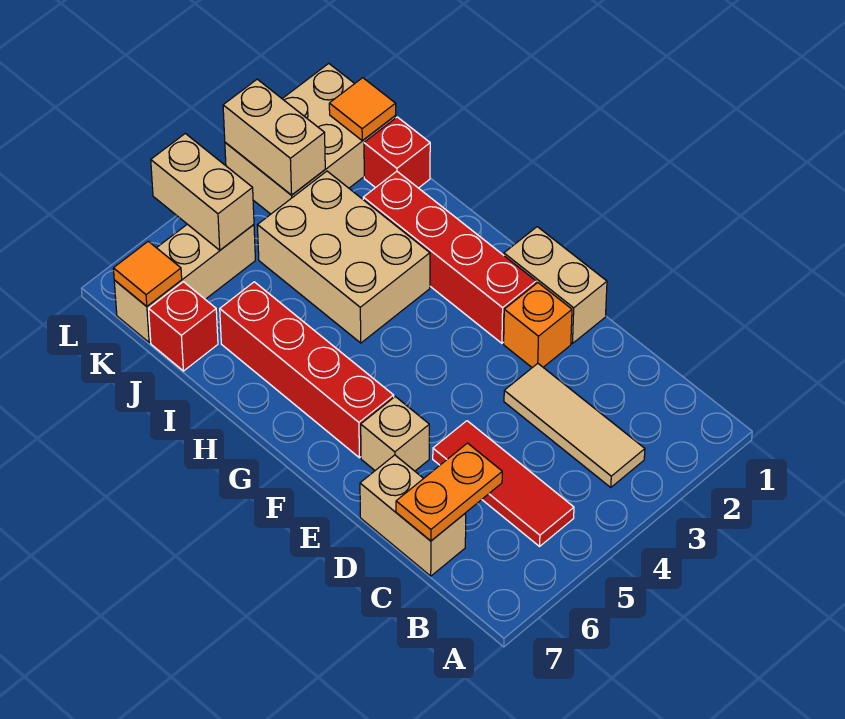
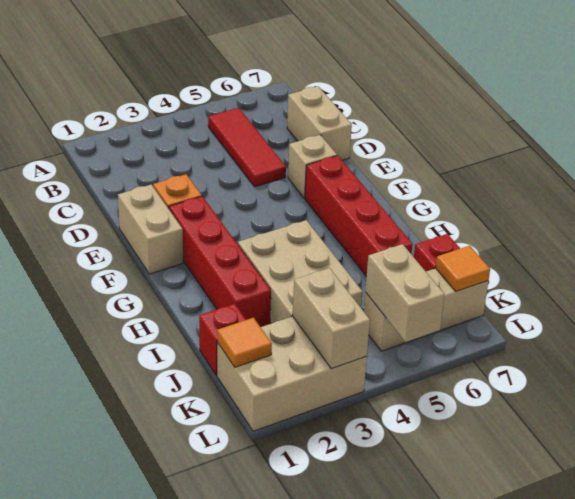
tan tile B3:D3 level 1 -> none
orange plate C6:C7 level 2 -> none

